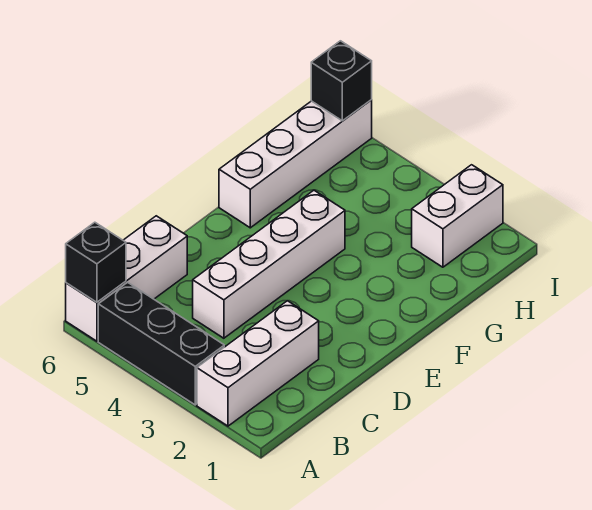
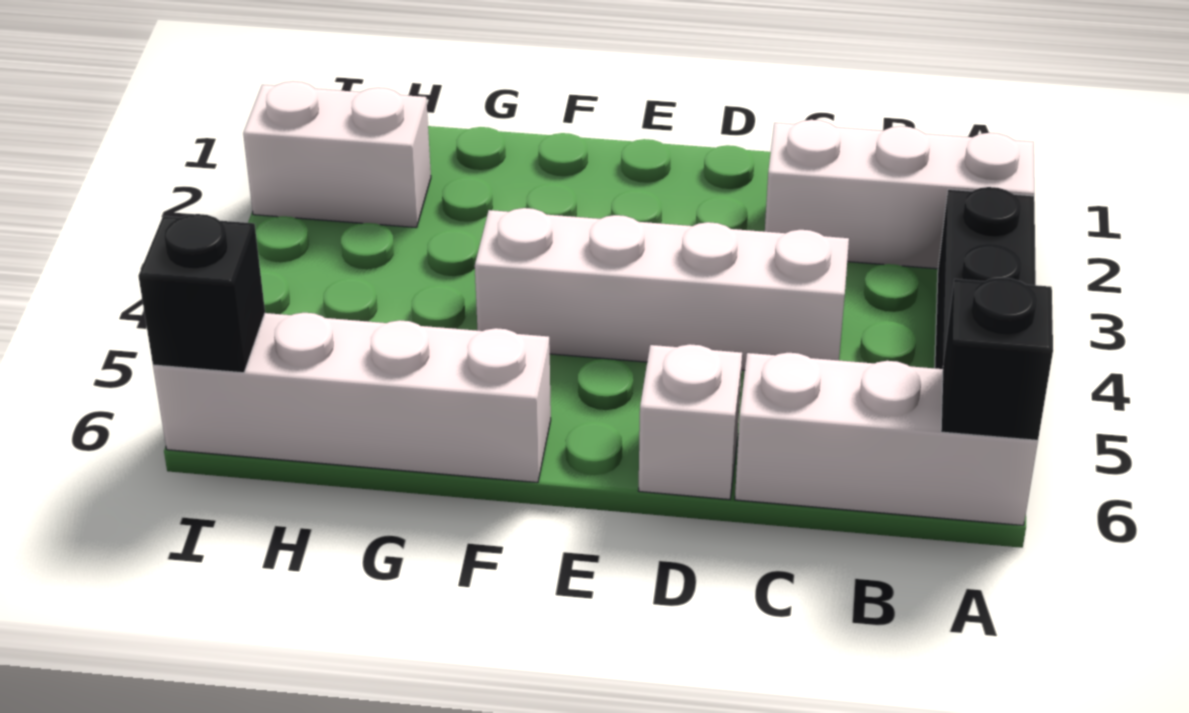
none -> white brick D6 level 1

